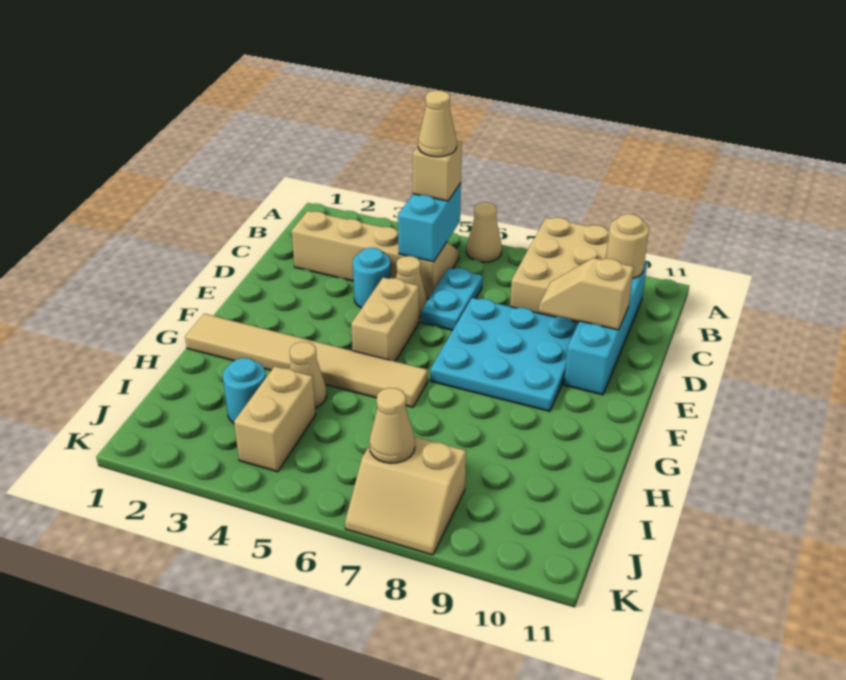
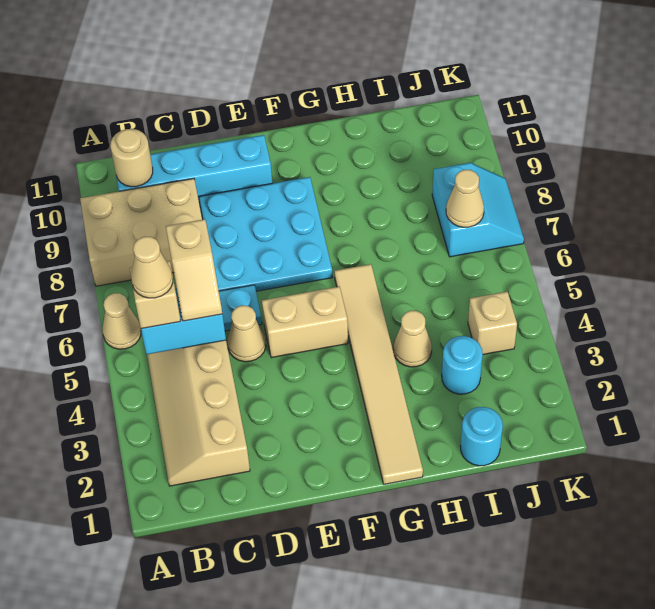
cyan round brick D4 level 1 -> cyan round brick I1 level 1
tan slope D9:D10 level 2 top 10 -> tan slope C5:C6 level 3 top 6
tan brick I4:J4 level 1 -> tan brick J4 level 1
tan slope J7:K8 level 1 top J -> cyan slope J7:K8 level 1 top J

